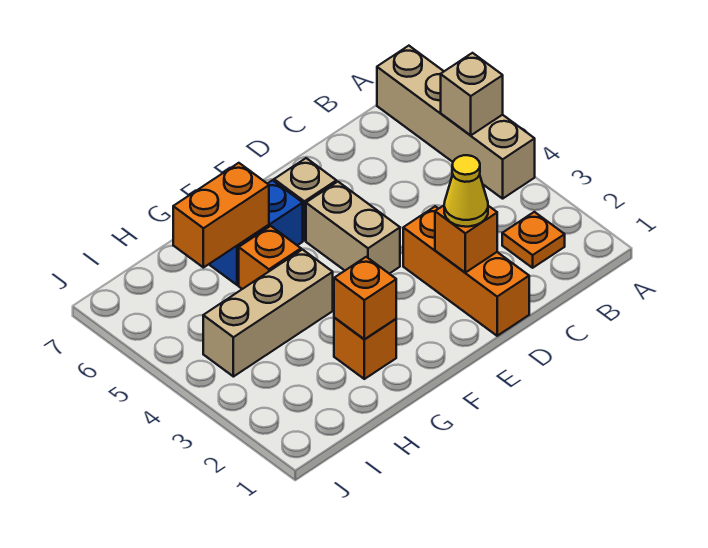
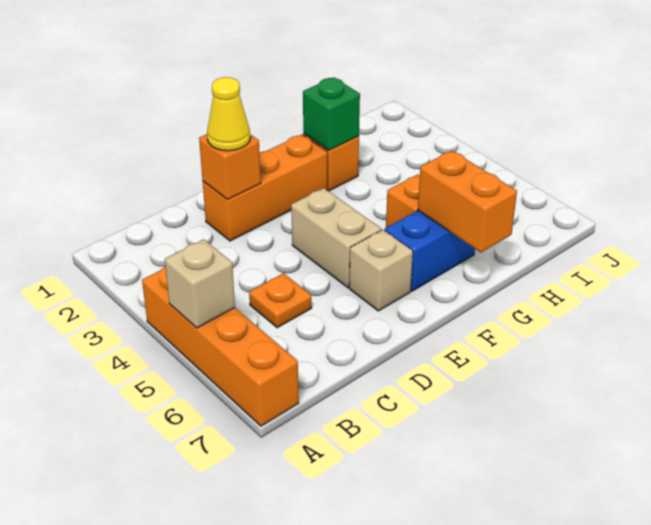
tan brick A4:A7 level 1 -> orange brick A4:A7 level 1
orange plate B2 level 1 -> orange plate C5 level 1
orange brick D1:D3 level 1 -> orange brick D2:F2 level 1
orange brick G2 level 2 -> green brick G2 level 2
tan brick G4:I4 level 1 -> none
orange brick G6:H6 level 2 -> orange brick G6:G7 level 2

